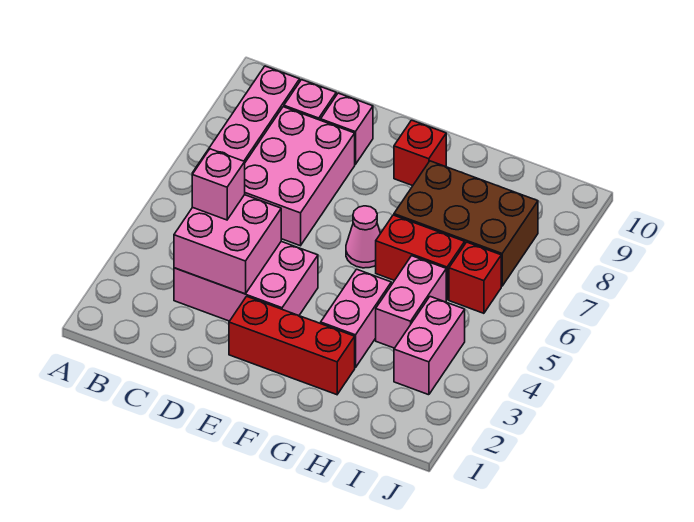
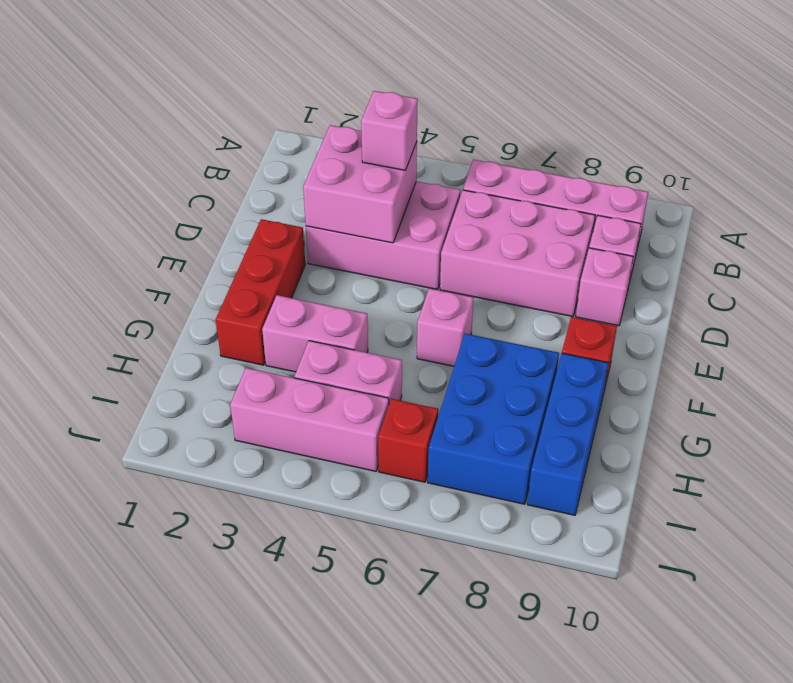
pink brick C3:E4 level 1 -> pink brick C3:D5 level 1
pink cone F6 level 1 -> pink brick F6 level 1
red brick G6:H6 level 1 -> none
brown brick G7:I8 level 1 -> blue brick G7:I8 level 1
none -> blue brick G9:I9 level 1
pink brick I3:I4 level 1 -> pink brick I3:I5 level 1

